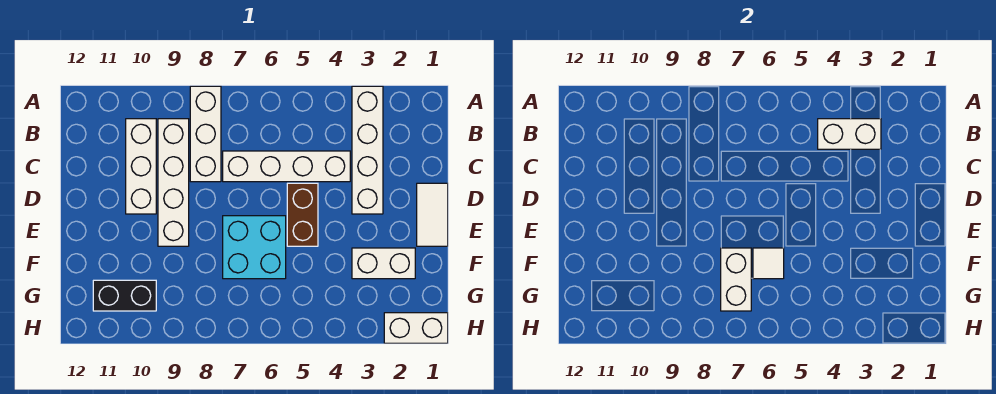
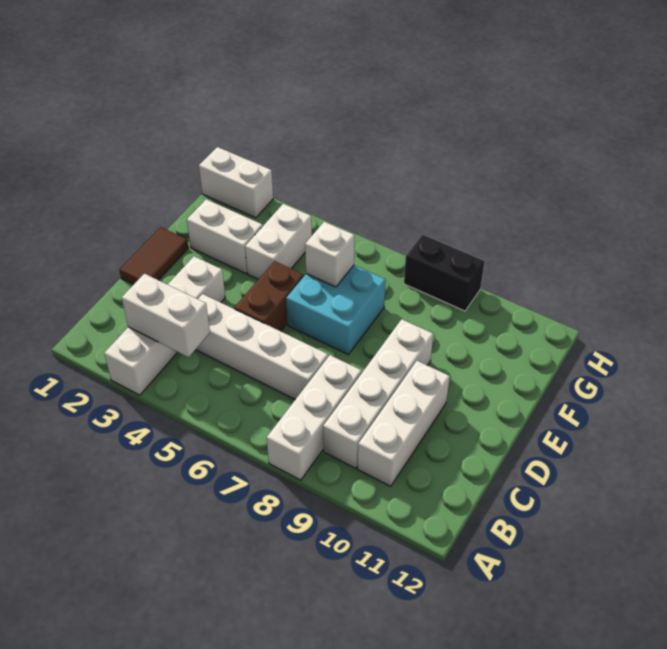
white tile D1:E1 level 1 -> brown tile D1:E1 level 1
white tile F6 level 2 -> white brick F6 level 2
white brick F7:G7 level 2 -> white brick F4:G4 level 1
black brick G10:G11 level 1 -> black brick H8:H9 level 1

